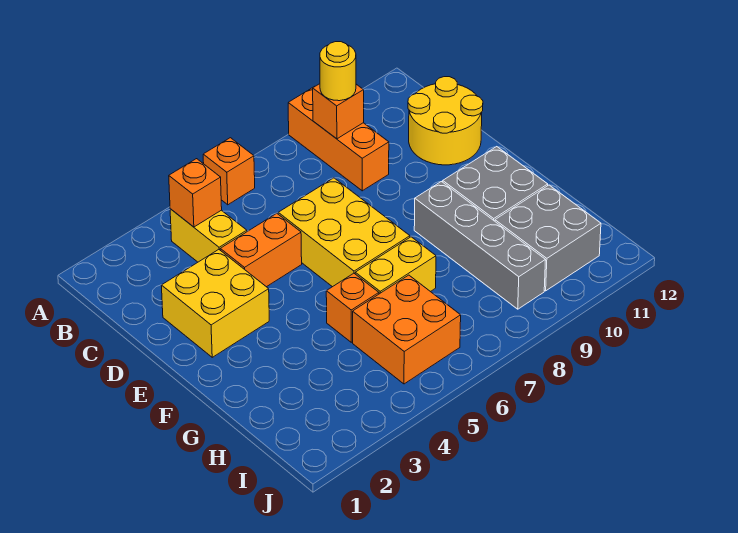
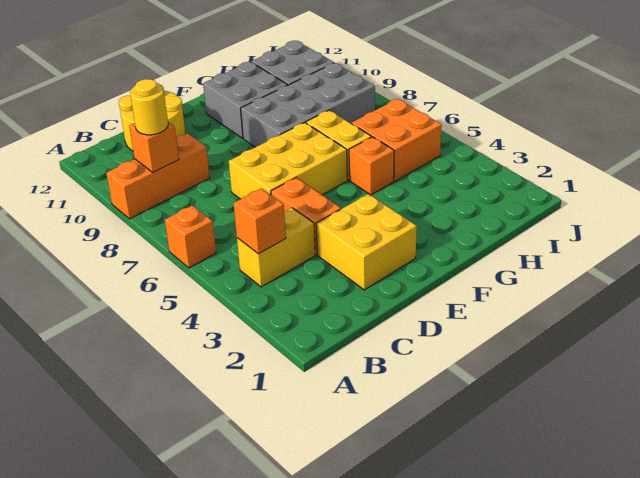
grey brick F9:I9 level 1 -> grey brick F8:I9 level 1

